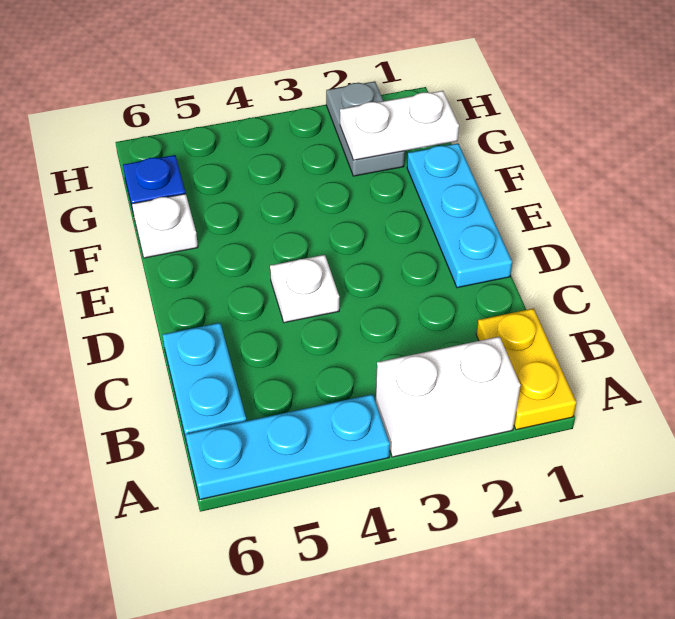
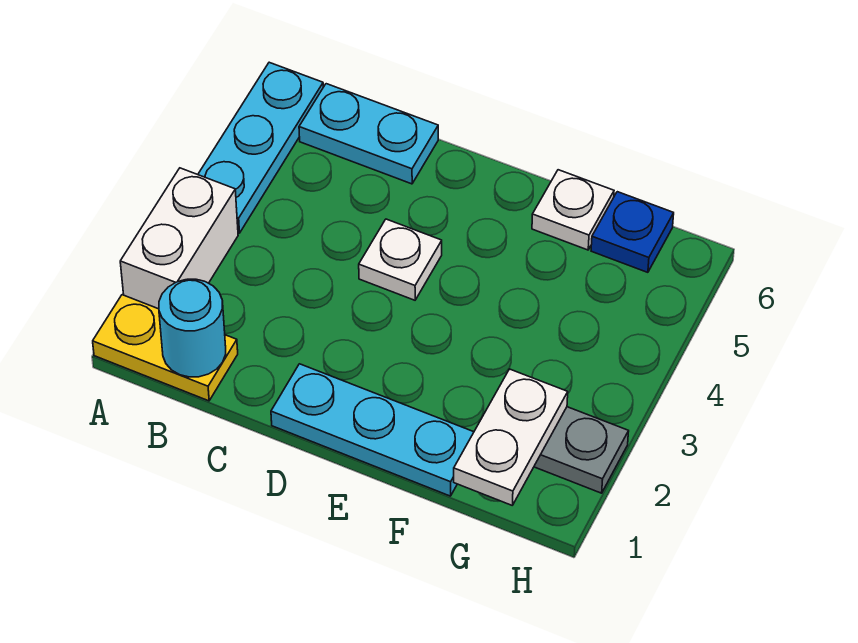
none -> cyan round brick B1 level 2

